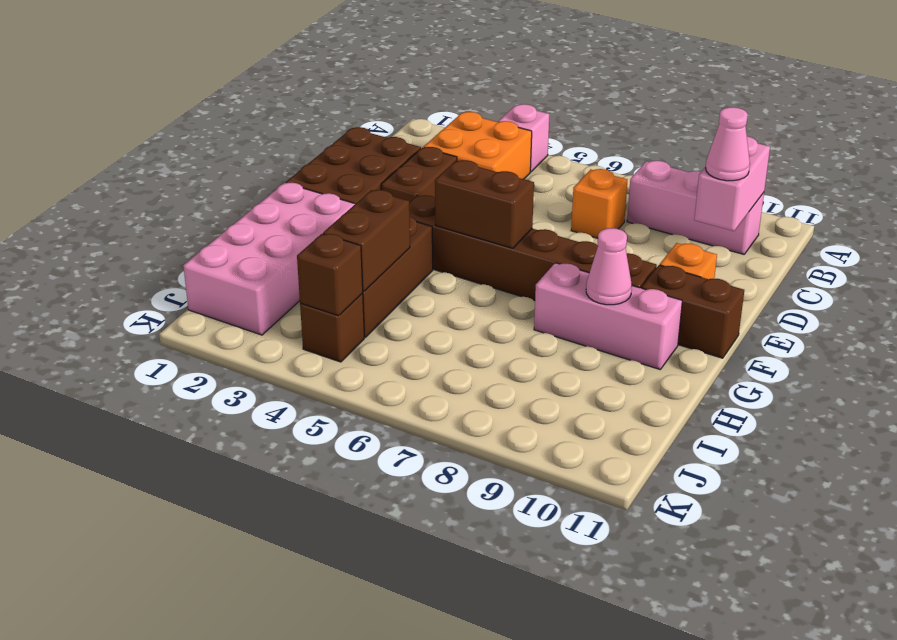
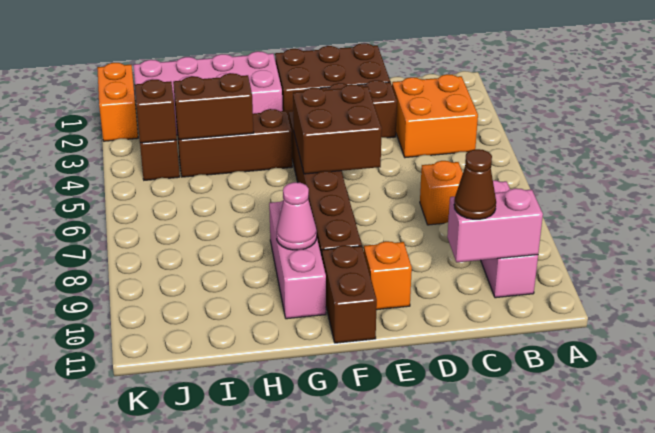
pink brick A4 level 1 -> none
pink cone C10 level 3 -> brown cone C10 level 3
brown brick F5:F6 level 2 -> brown brick E5:F6 level 2
none -> orange brick K1:K2 level 1

